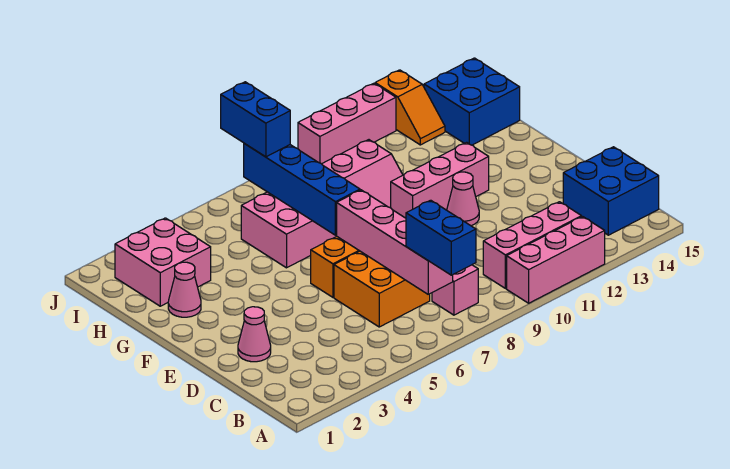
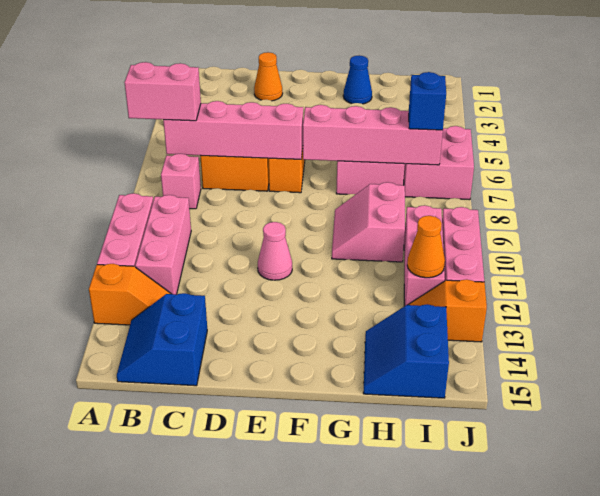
blue brick A7:B7 level 3 -> pink brick A7:B7 level 3
none -> orange slope A13:B13 level 1 top A
blue brick B14:C15 level 1 -> blue slope B14:C15 level 1 top C
pink cone D2 level 1 -> orange cone D2 level 1
blue brick F7:I7 level 2 -> pink brick F7:I7 level 2
pink brick F10:F12 level 1 -> pink brick I10:I12 level 1
pink cone G2 level 1 -> blue cone G2 level 1
pink brick H2:I3 level 1 -> pink brick I6:J7 level 1
blue brick H14:I15 level 1 -> blue slope H14:I15 level 1 top I
blue brick I7:J7 level 3 -> blue brick I7 level 3
none -> orange cone I12 level 2

